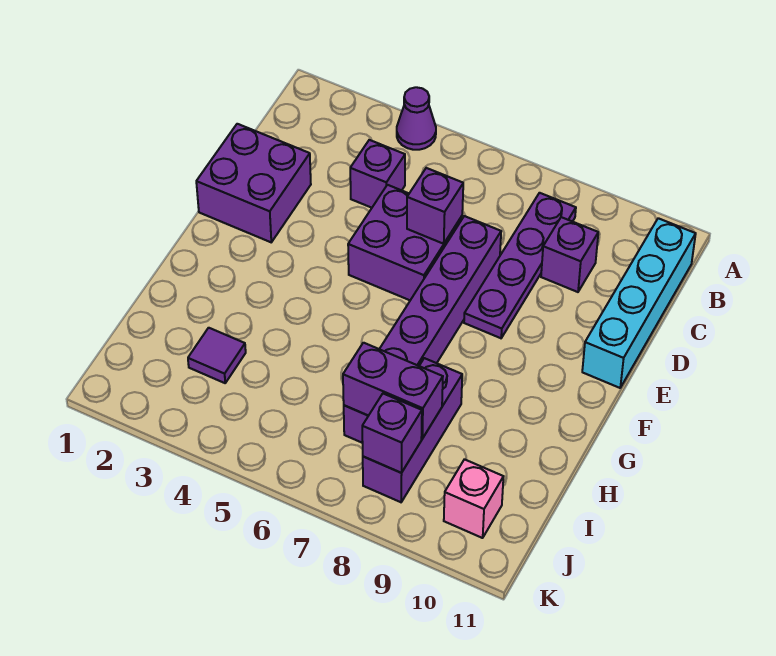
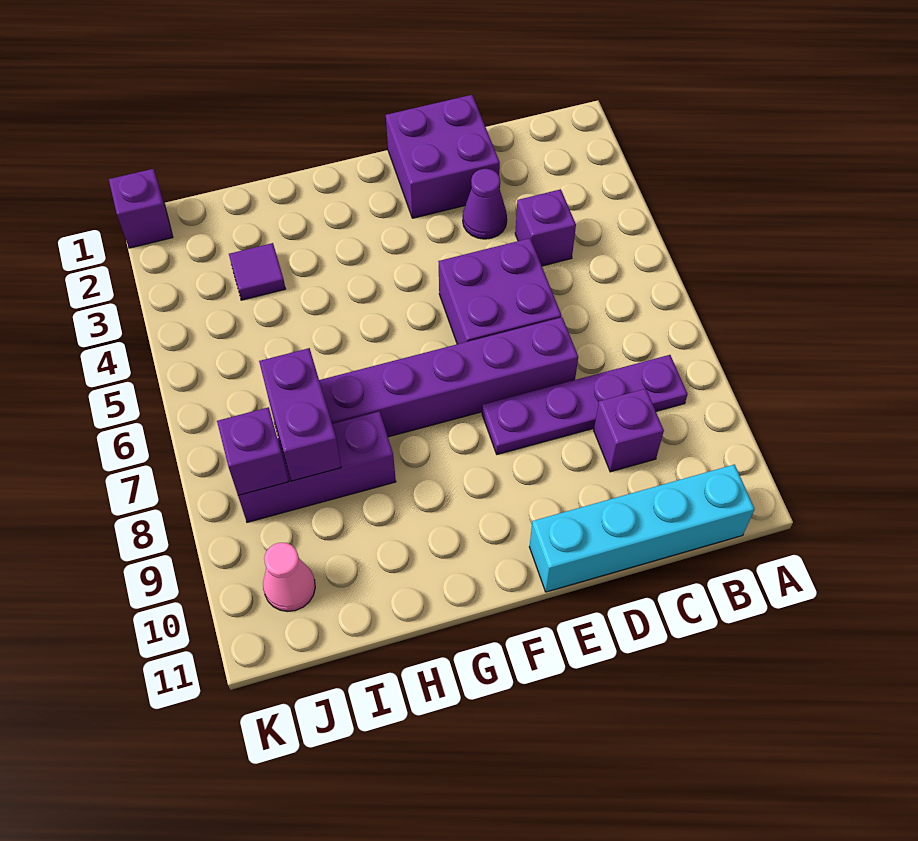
purple cone A4 level 1 -> purple cone D3 level 1
purple brick D6 level 2 -> purple brick K1 level 1
pink brick J10 level 1 -> pink cone J10 level 1

